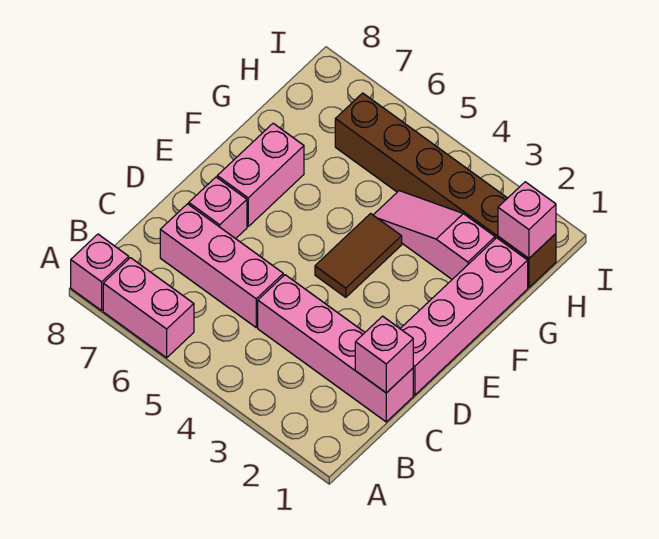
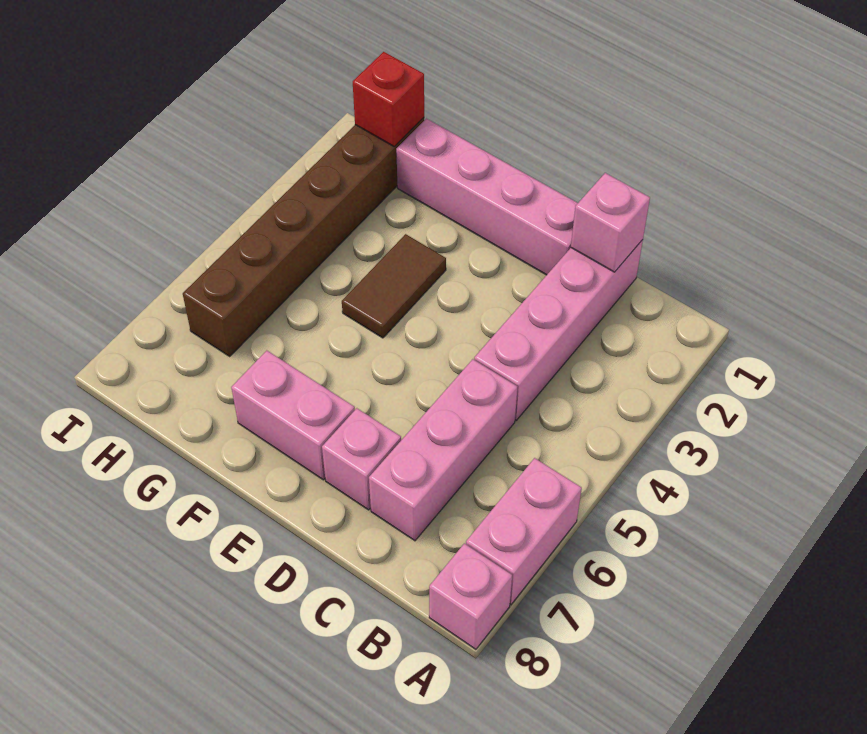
brown tile E4:F4 level 1 -> brown tile F3:F4 level 1
pink slope G2:G4 level 1 top 2 -> none
pink brick H1 level 2 -> red brick H1 level 2

